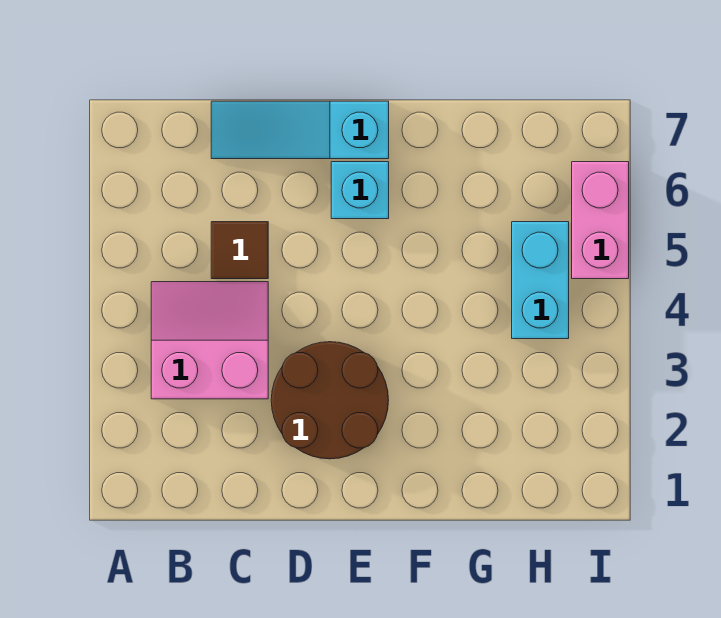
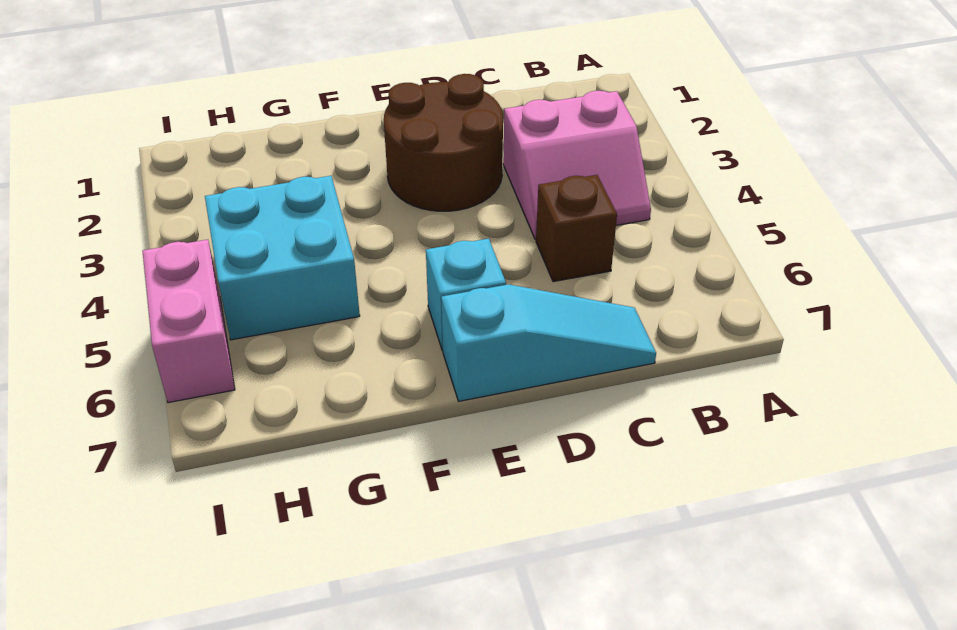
brown tile C5 level 1 -> brown brick C5 level 1
cyan brick H4:H5 level 1 -> cyan brick G4:H5 level 1

